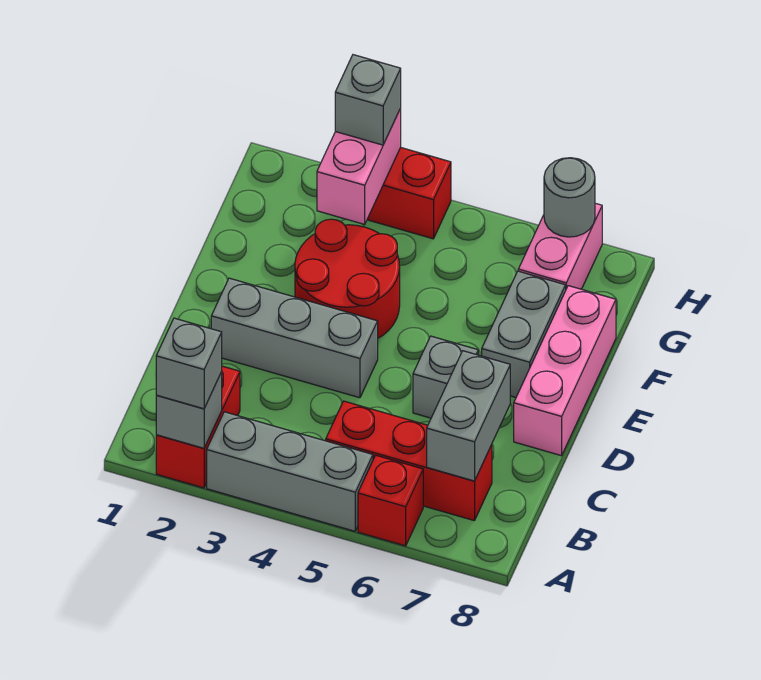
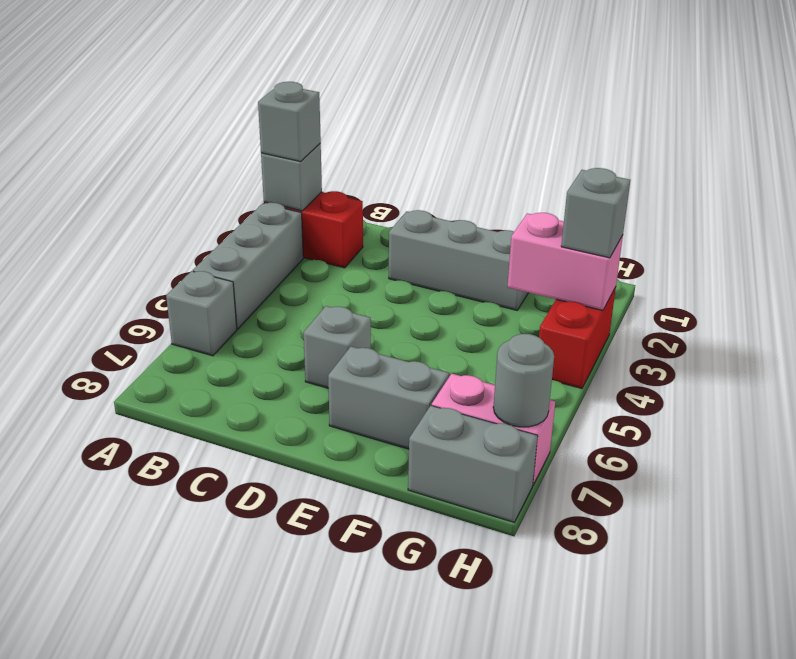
red brick A6 level 1 -> grey brick A6 level 1
red brick B5:B7 level 1 -> none
grey brick B7:C7 level 2 -> grey brick G8:H8 level 1
grey brick D2:D4 level 1 -> grey brick D2:F2 level 1
pink brick D8:F8 level 1 -> none
red round brick E3:F4 level 1 -> none

